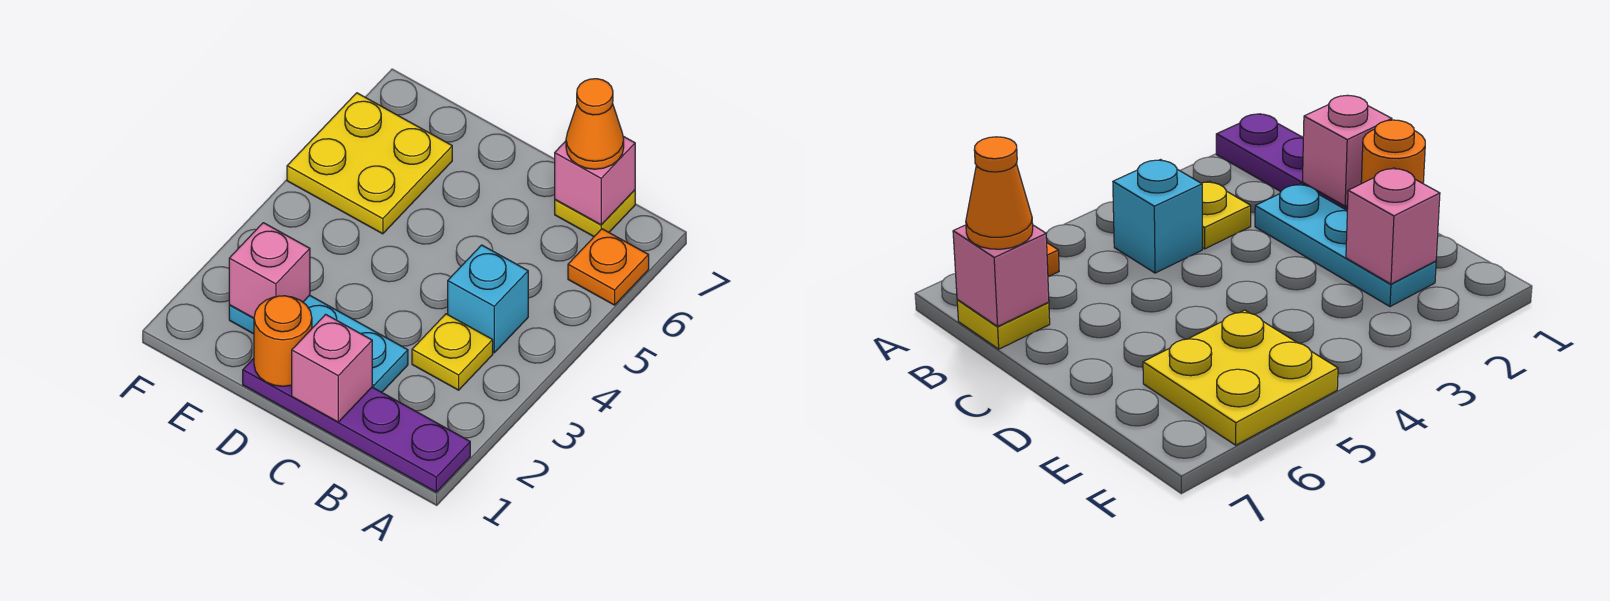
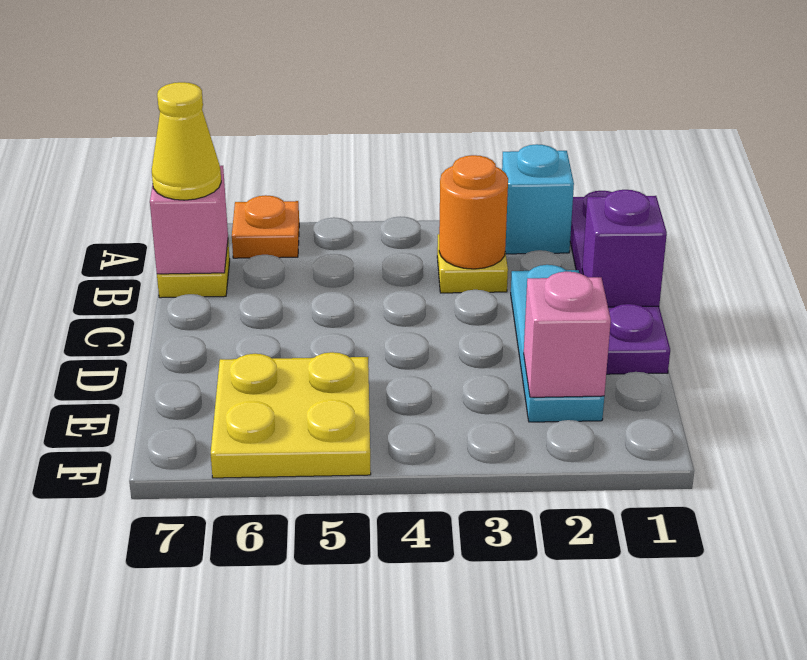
cyan brick B4 level 1 -> cyan brick A2 level 1
orange cone B7 level 3 -> yellow cone B7 level 3
pink brick C1 level 2 -> purple brick C1 level 2
orange round brick D1 level 2 -> orange round brick B3 level 2

